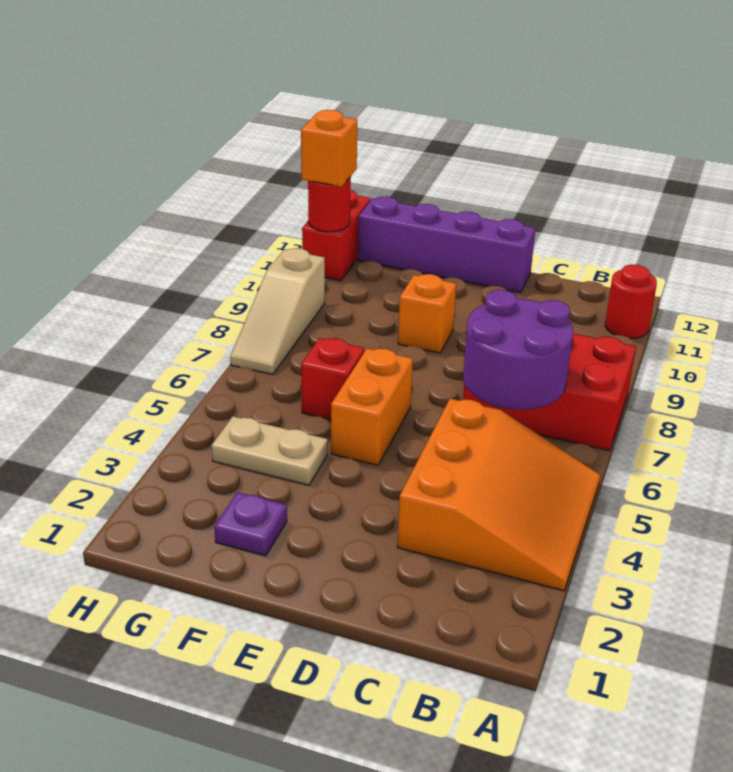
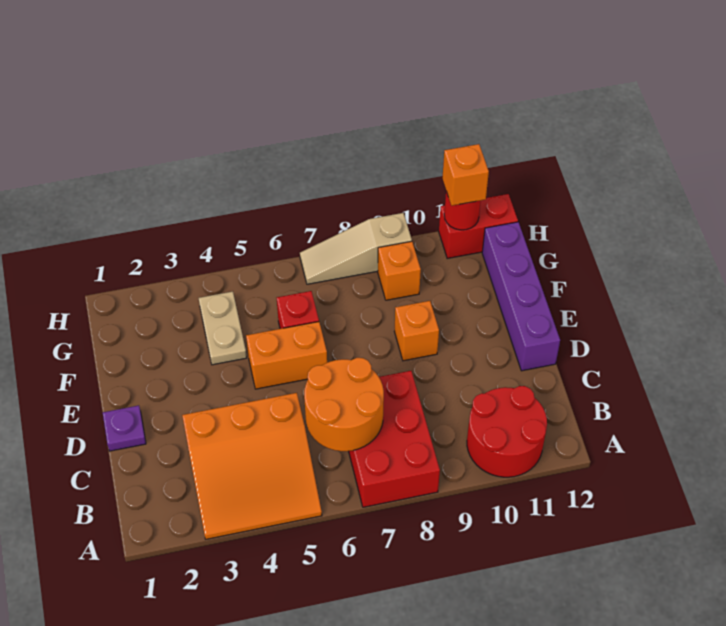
red round brick A11 level 1 -> red round brick A10:B11 level 1
purple round brick B6:C7 level 2 -> orange round brick B6:C7 level 2
purple plate F2 level 1 -> purple plate D1 level 1
none -> orange brick G9 level 1

